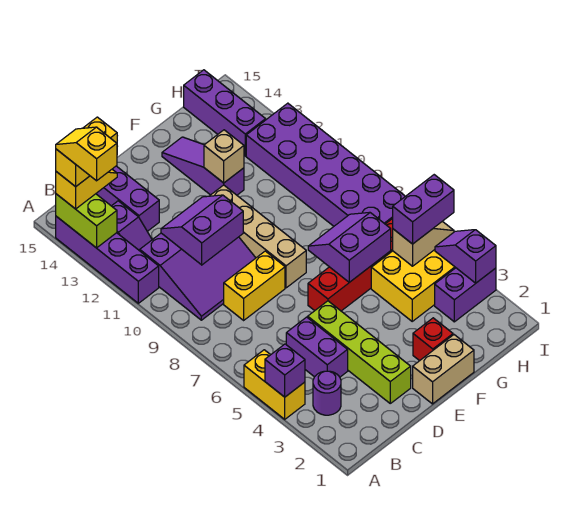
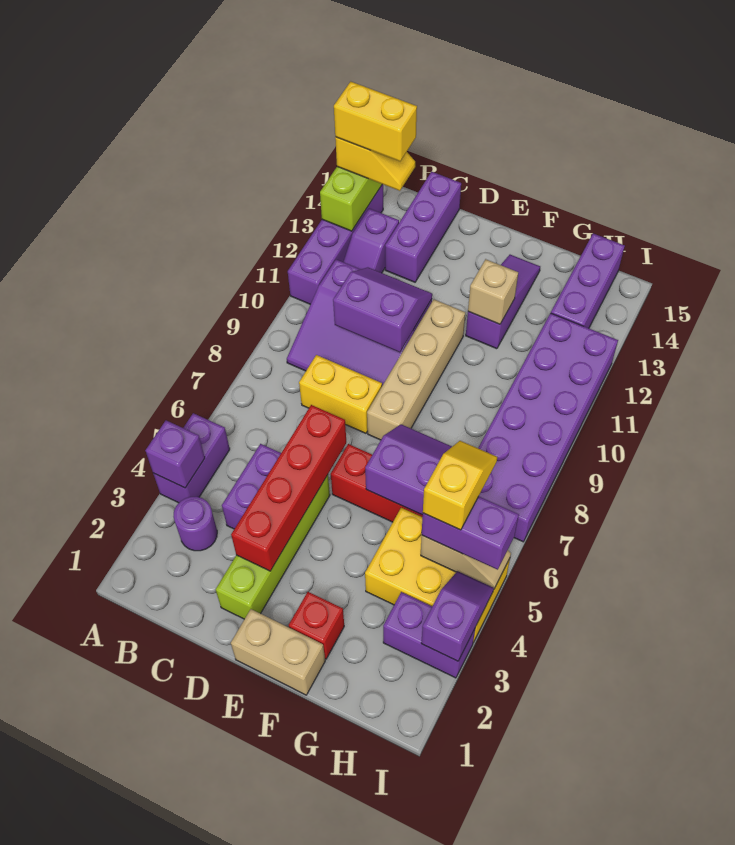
yellow brick A4:A5 level 1 -> purple brick A4:A5 level 1
yellow slope A13:A14 level 5 top 13 -> yellow slope H5:H6 level 4 top 5
none -> red brick D3:D6 level 2

